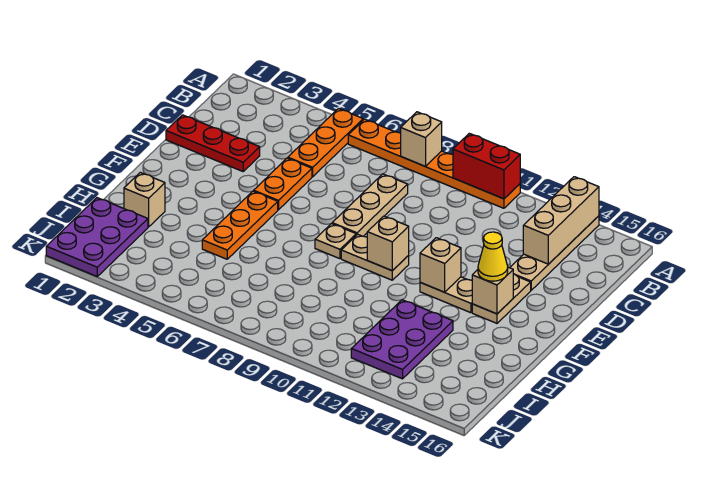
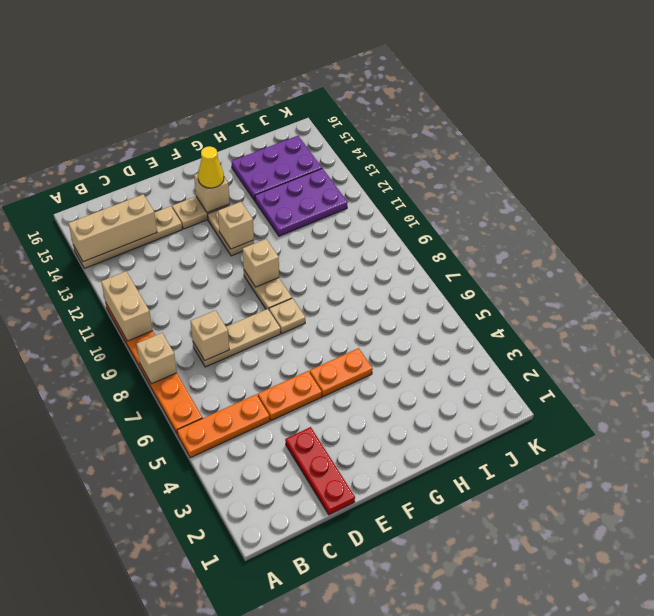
red brick A10:A11 level 2 -> tan brick A10:A11 level 2
orange plate F5:H5 level 1 -> orange plate F5:G5 level 1
tan brick H2 level 1 -> tan brick C8 level 2
purple plate I1:K2 level 1 -> purple plate H14:J15 level 1

